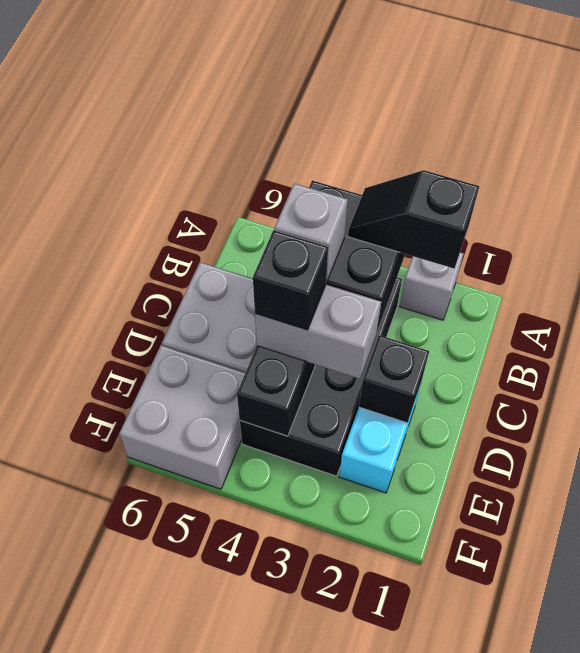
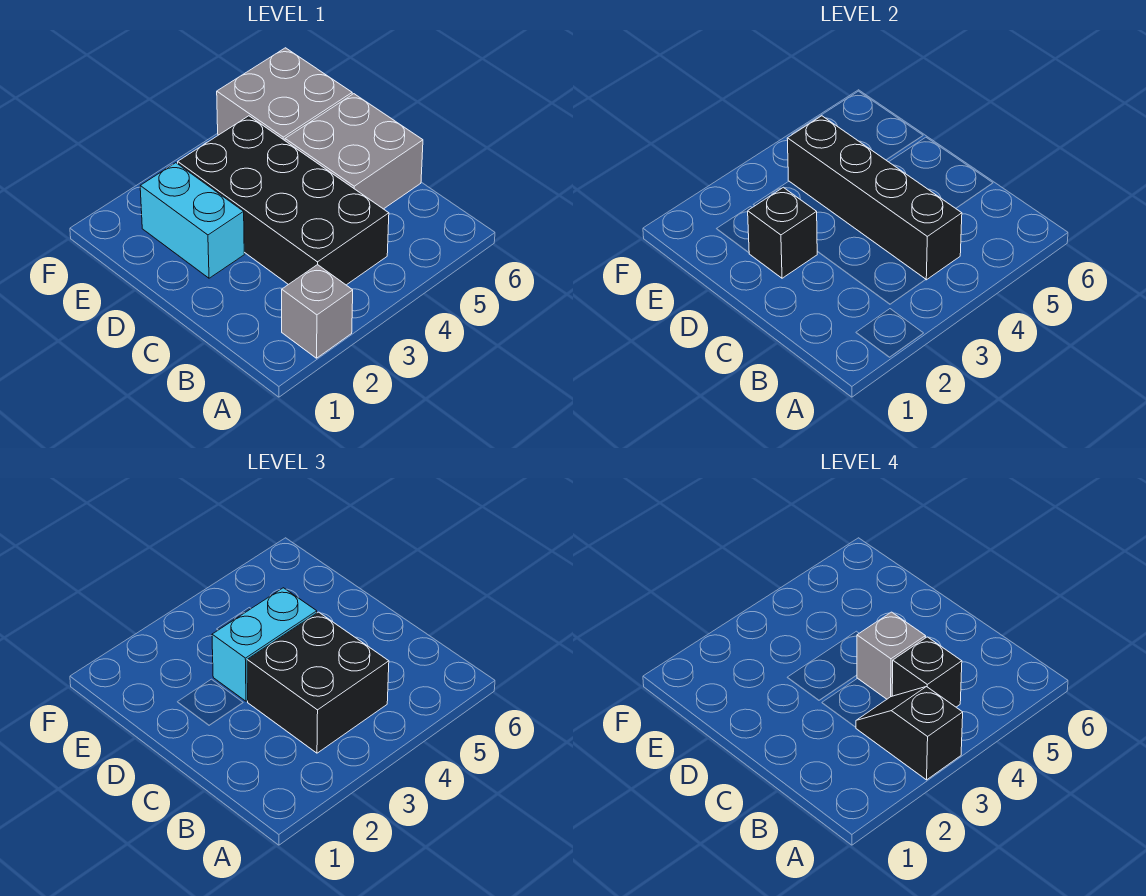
black slope B2:B3 level 4 top 2 -> black slope A3:B3 level 4 top A
grey brick D3:D4 level 3 -> cyan brick D3:D4 level 3
black brick D4 level 4 -> black brick B4 level 4

